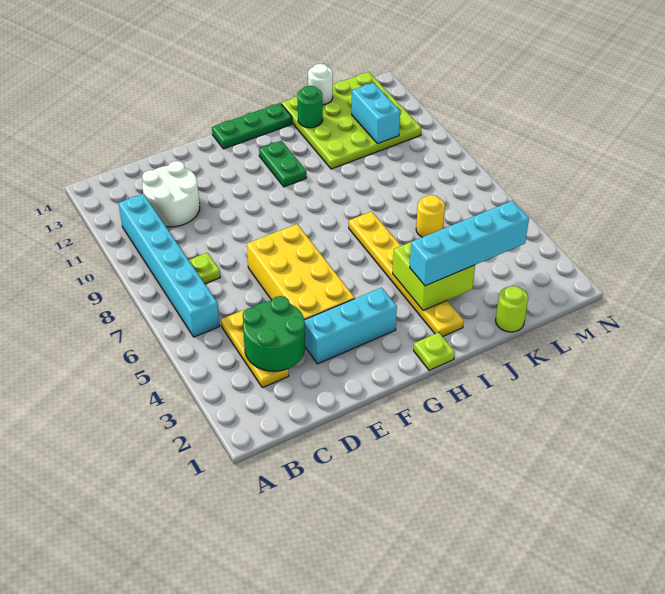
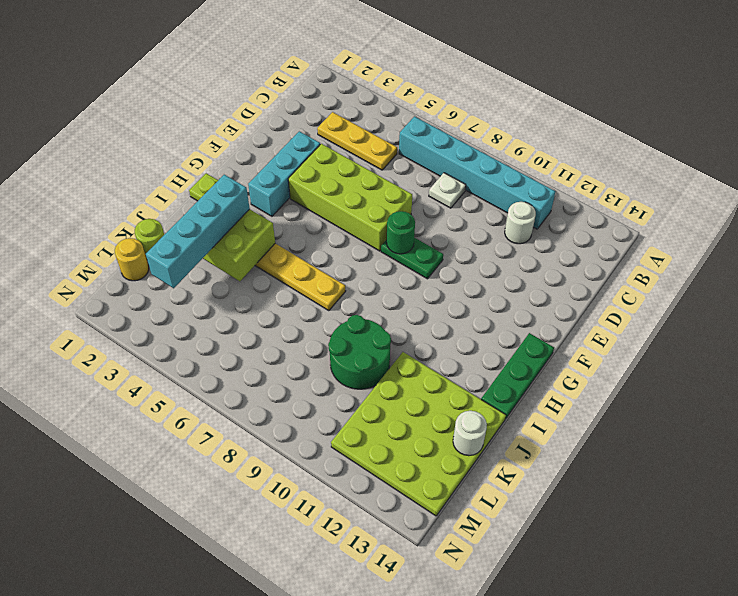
green round brick C3:D4 level 2 -> green round brick J9:K10 level 1
lime plate C8 level 1 -> white plate C8 level 1
white round brick C11:D12 level 1 -> white round brick C11 level 1
yellow brick E4:F7 level 1 -> lime brick E4:F7 level 1
green plate H11:H12 level 1 -> green plate F8:F9 level 1
green round brick J13 level 2 -> green round brick F8 level 2
yellow round brick K6 level 1 -> yellow round brick L1 level 1
cyan brick L11:L12 level 2 -> none

